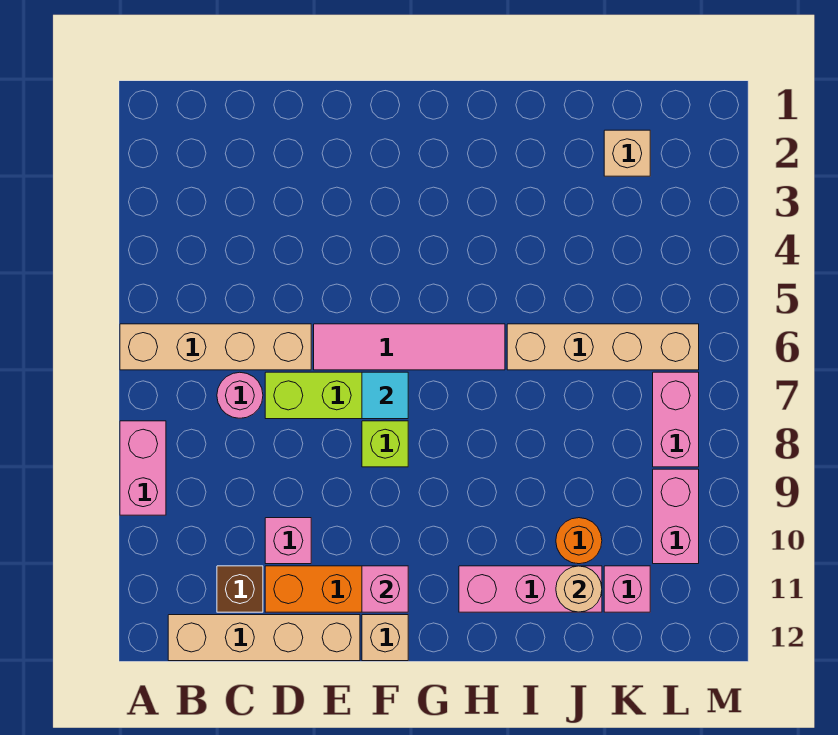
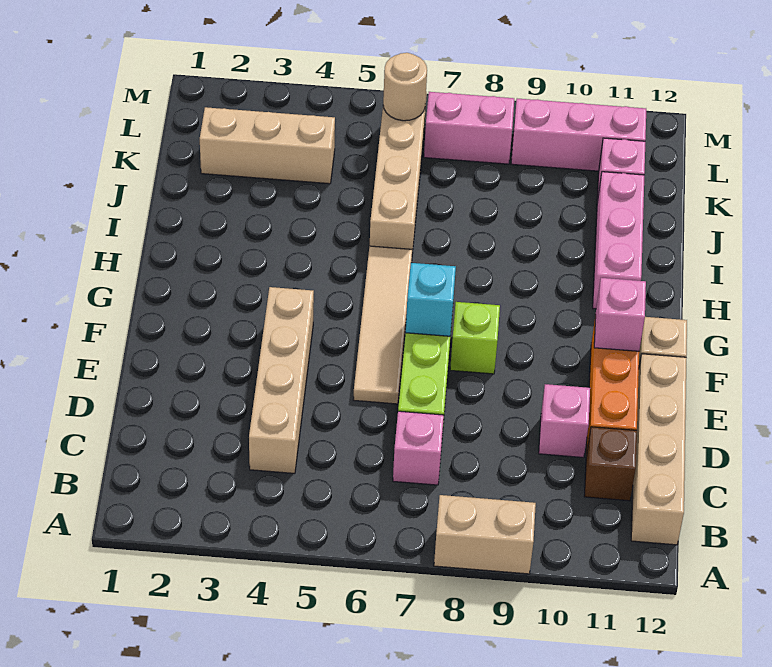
tan brick A6:D6 level 1 -> tan brick C4:F4 level 1
pink brick A8:A9 level 1 -> tan brick A8:A9 level 1
pink round brick C7 level 1 -> pink brick C7 level 1
pink tile E6:H6 level 1 -> tan tile E6:H6 level 1
cyan tile F7 level 2 -> cyan brick F7 level 2
orange round brick J10 level 1 -> none
tan round brick J11 level 2 -> tan round brick L6 level 2
tan brick K2 level 1 -> tan brick K2:K4 level 1
pink brick L9:L10 level 1 -> pink brick L9:L11 level 1

